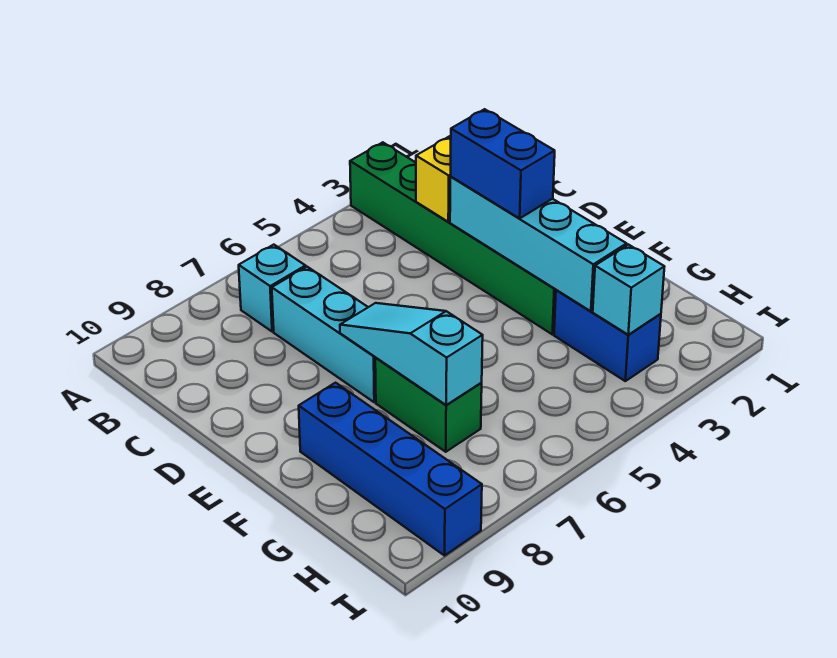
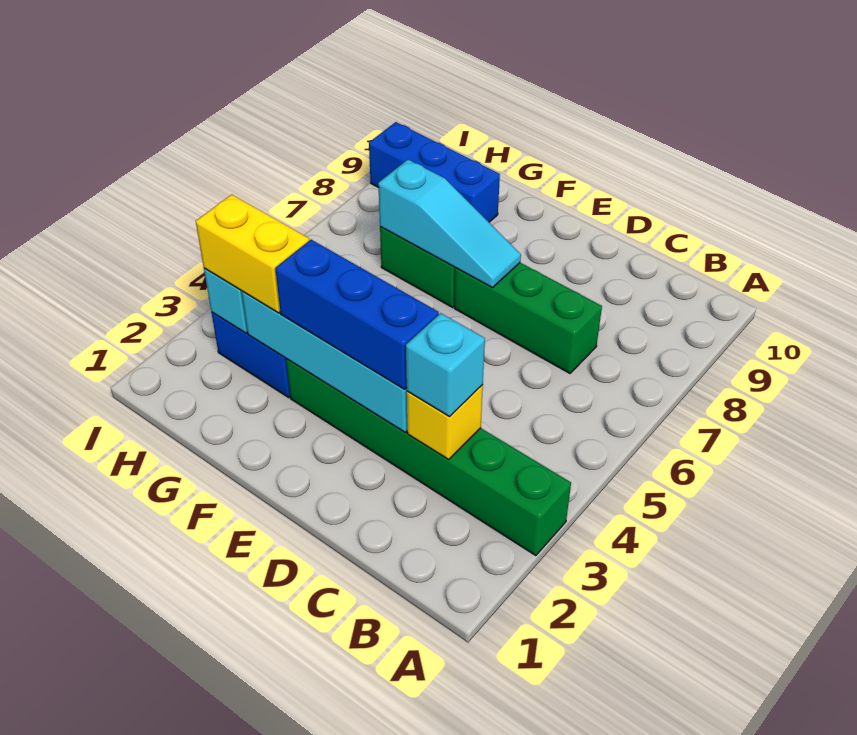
cyan brick B7 level 1 -> cyan brick C3 level 3
cyan brick C7:E7 level 1 -> green brick C7:E7 level 1
blue brick D3:E3 level 3 -> blue brick D3:F3 level 3
blue brick F9:I9 level 1 -> blue brick G9:I9 level 1
none -> yellow brick G3:H3 level 3

